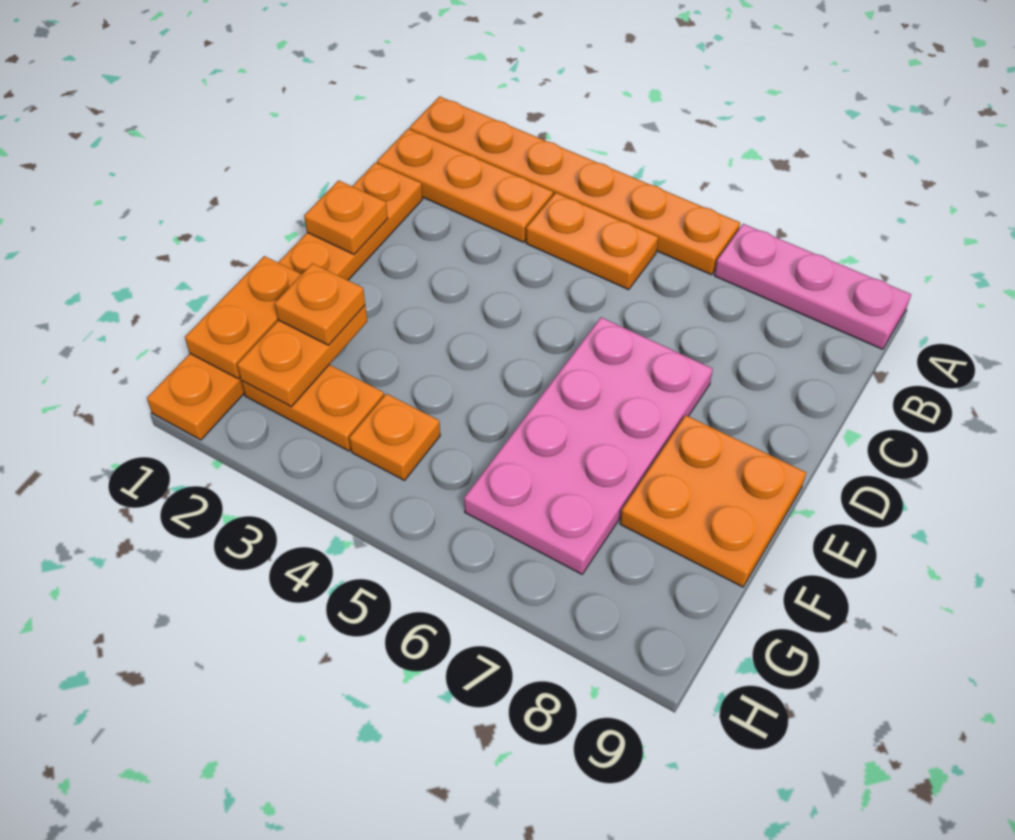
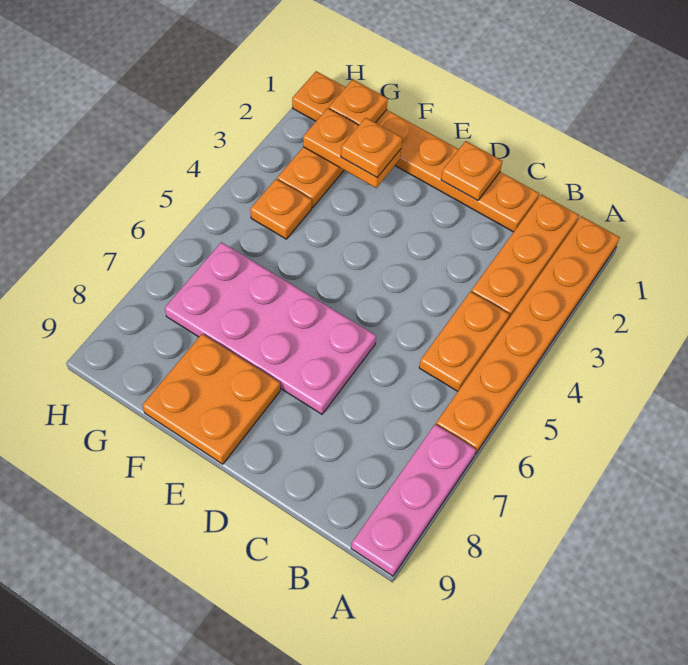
orange plate F1:G1 level 2 -> orange plate G1 level 2

